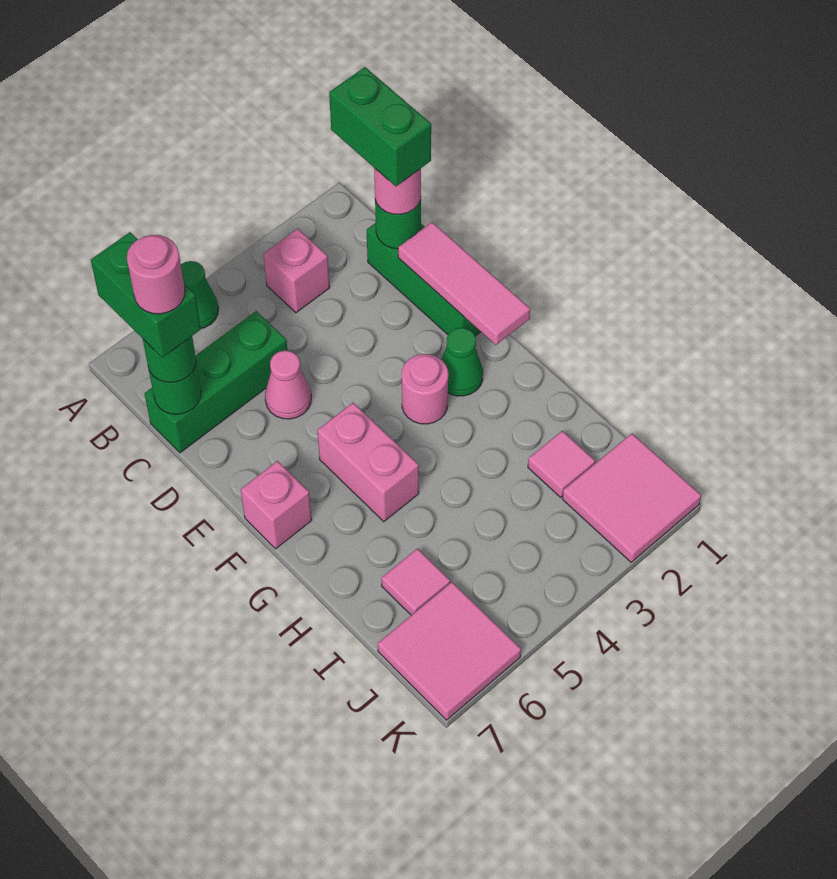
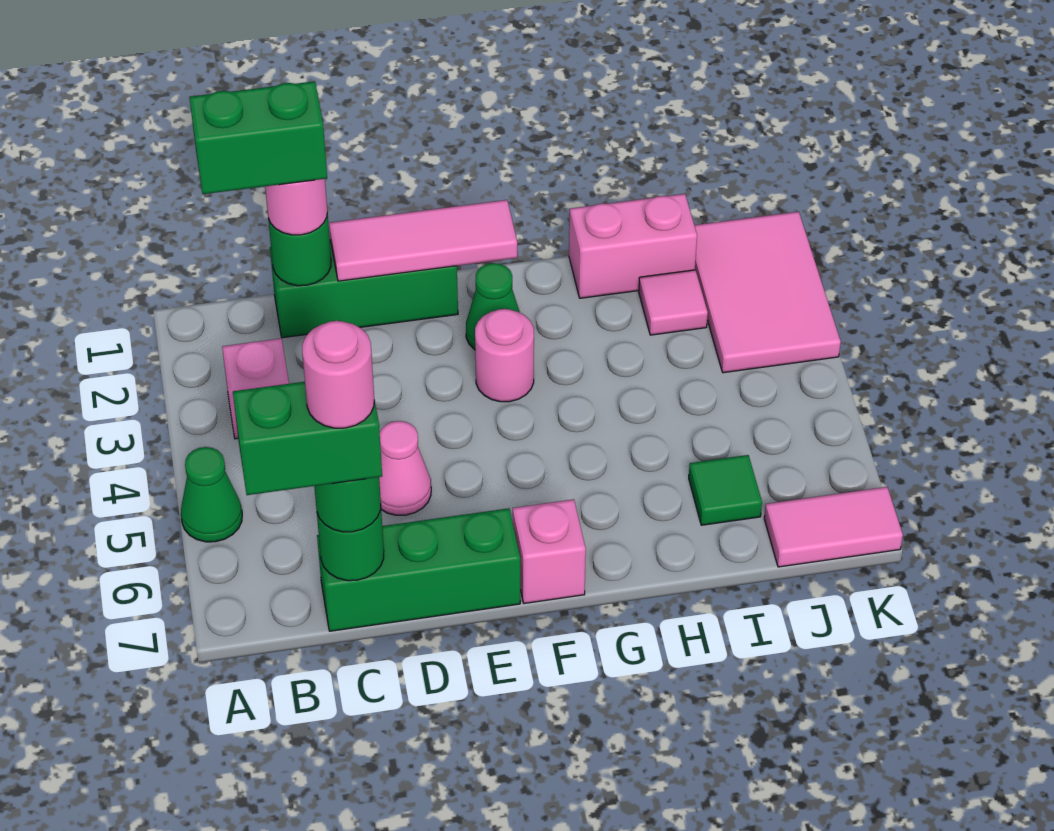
green brick C5:C7 level 1 -> green brick C7:E7 level 1
pink brick F5:G5 level 1 -> pink brick H1:I1 level 1
pink tile I6 level 1 -> green tile I6 level 1
pink tile J1:K2 level 1 -> pink tile J1:K3 level 1
pink tile J6:K7 level 1 -> pink tile J7:K7 level 1

